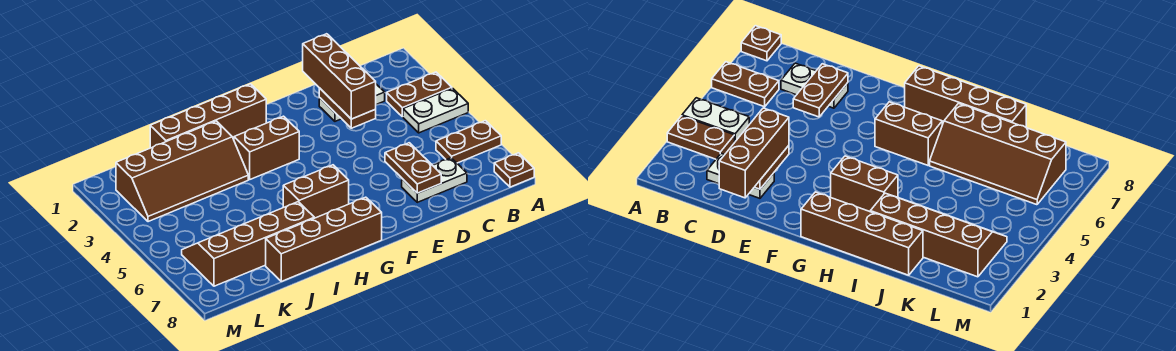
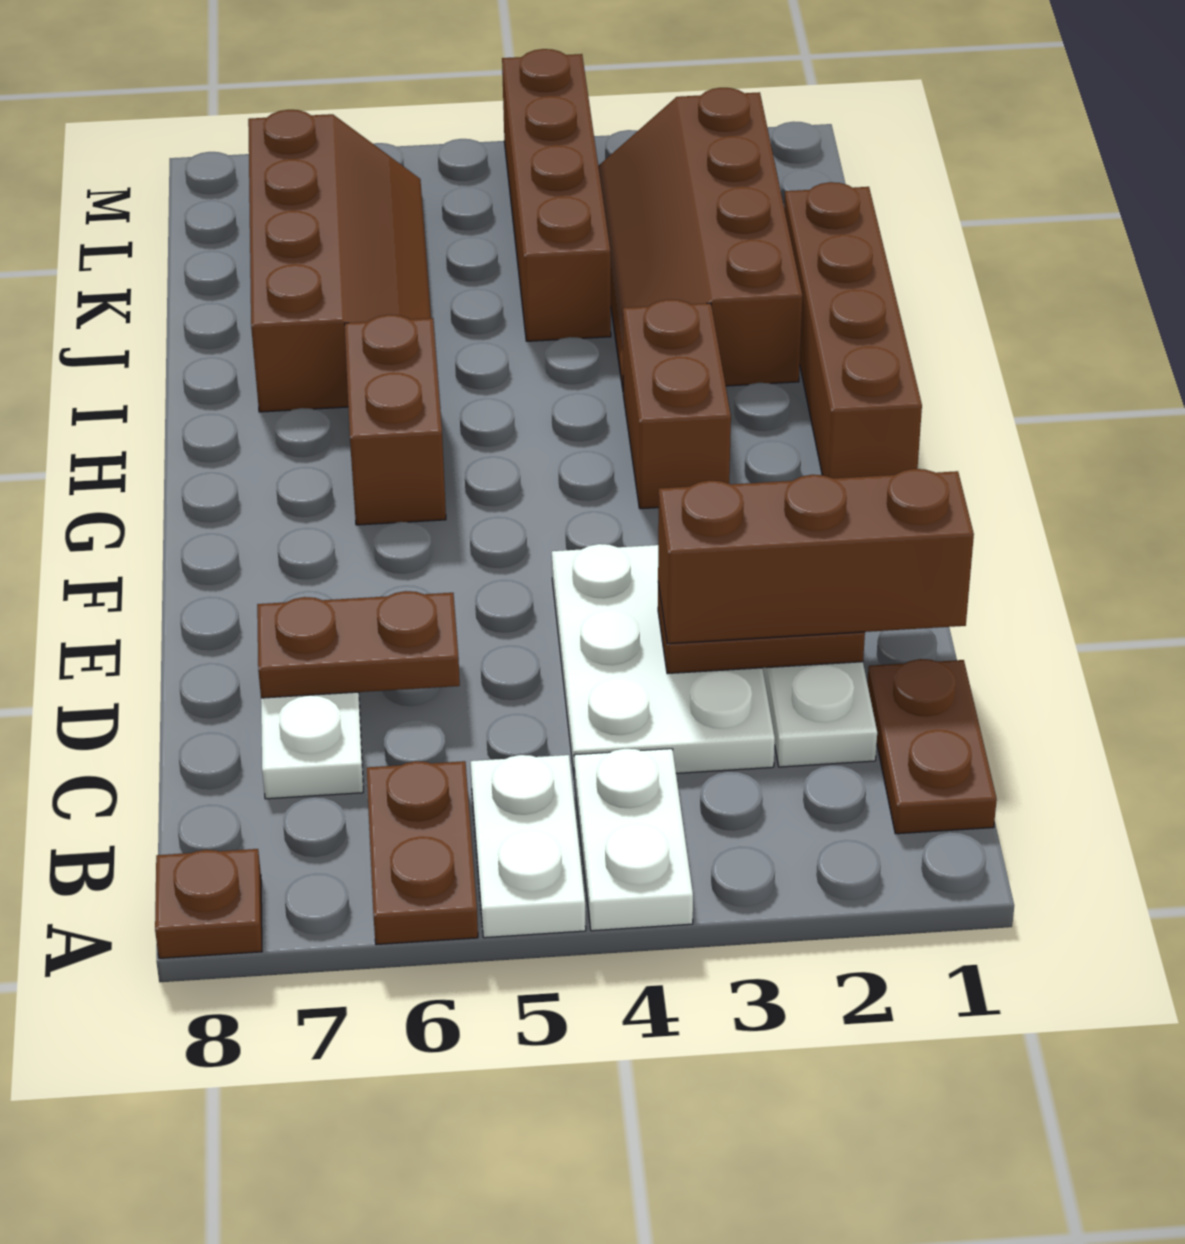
brown plate A3:B3 level 1 -> brown plate B1:C1 level 1
none -> white plate A5:B5 level 1
none -> white plate C3:E4 level 1
brown brick G8:J8 level 1 -> brown brick J4:M4 level 1

